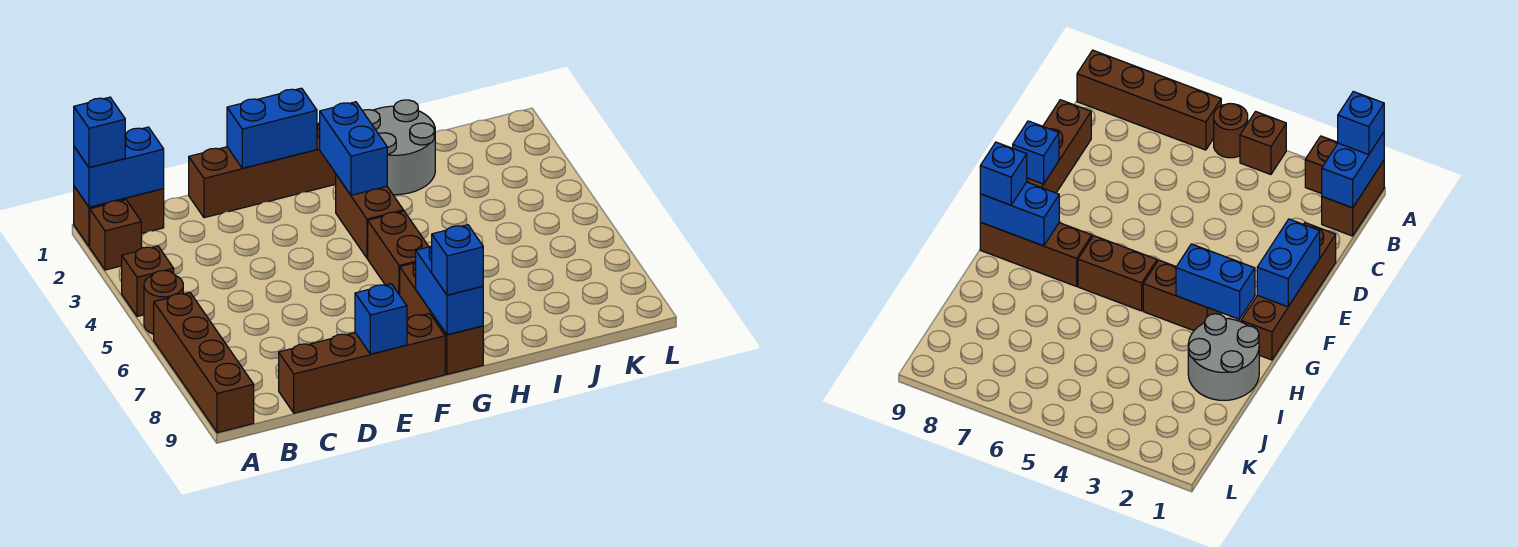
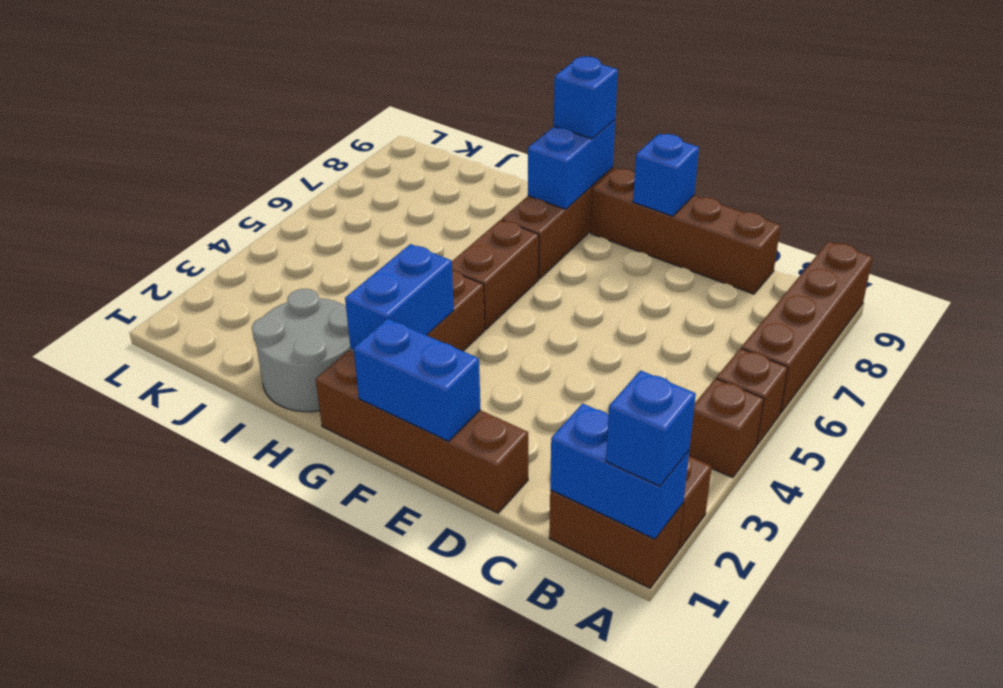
brown round brick A5 level 1 -> brown brick A5 level 1

